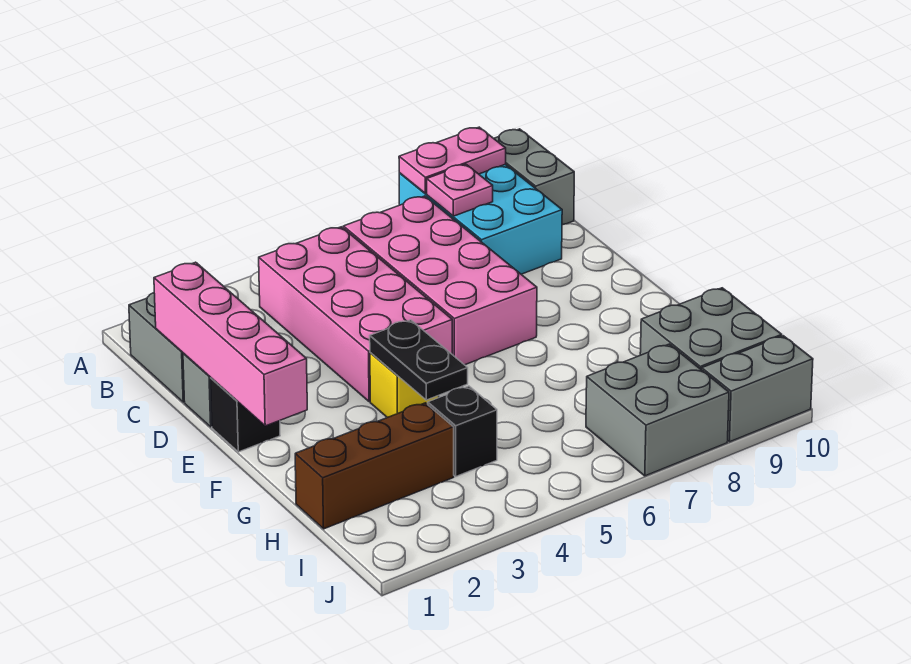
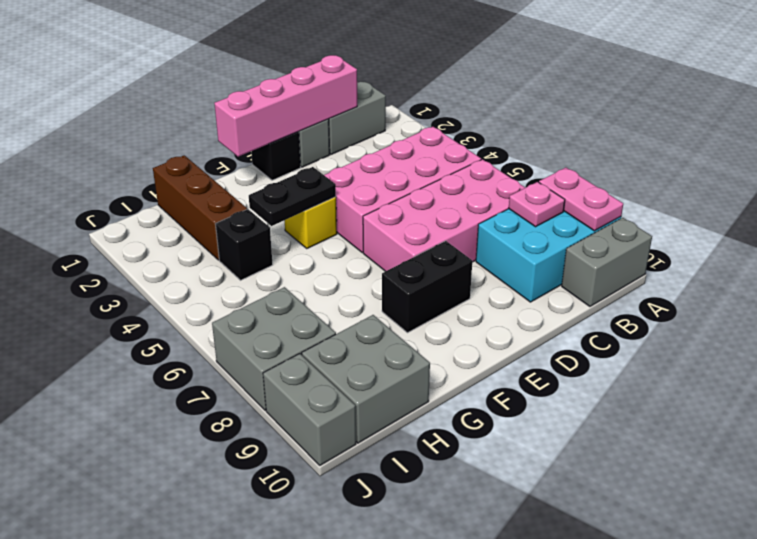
none -> black brick E8:F8 level 1

